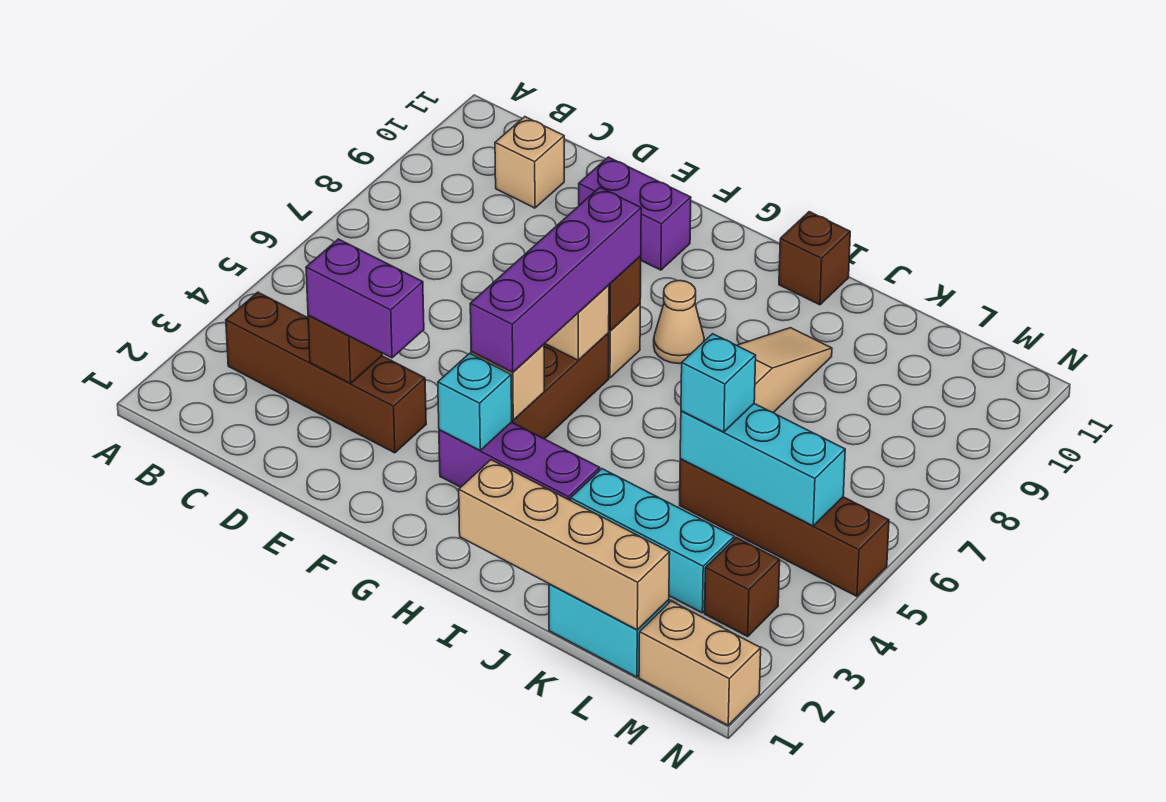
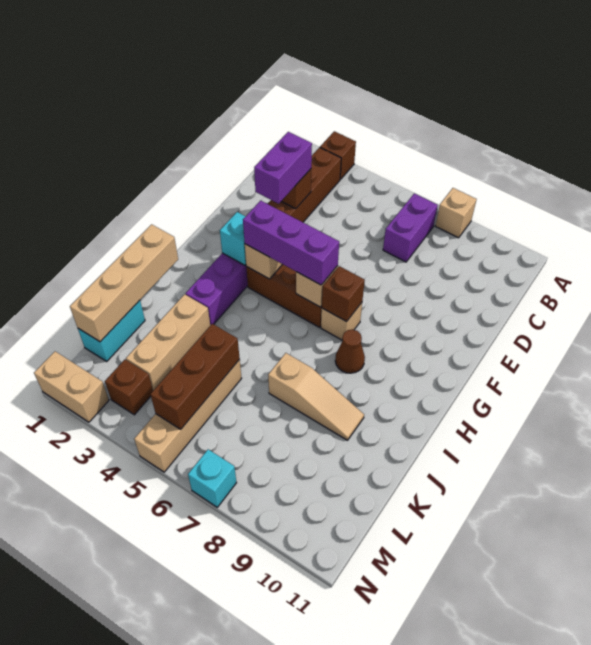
tan brick C10 level 1 -> tan brick A8 level 1
purple brick E10:F10 level 1 -> purple brick B7:C7 level 1
purple brick G4:G7 level 3 -> purple brick G4:G6 level 3
tan cone H8 level 1 -> brown cone H8 level 1
brown brick I11 level 1 -> brown brick A3 level 1
cyan brick J3:L3 level 1 -> tan brick J3:L3 level 1
brown brick K5:N5 level 1 -> tan brick K5:N5 level 1
cyan brick K5:M5 level 2 -> brown brick K5:M5 level 2
cyan brick K5 level 3 -> cyan brick N7 level 1
tan brick M1:N1 level 1 -> tan brick N1:N2 level 1

